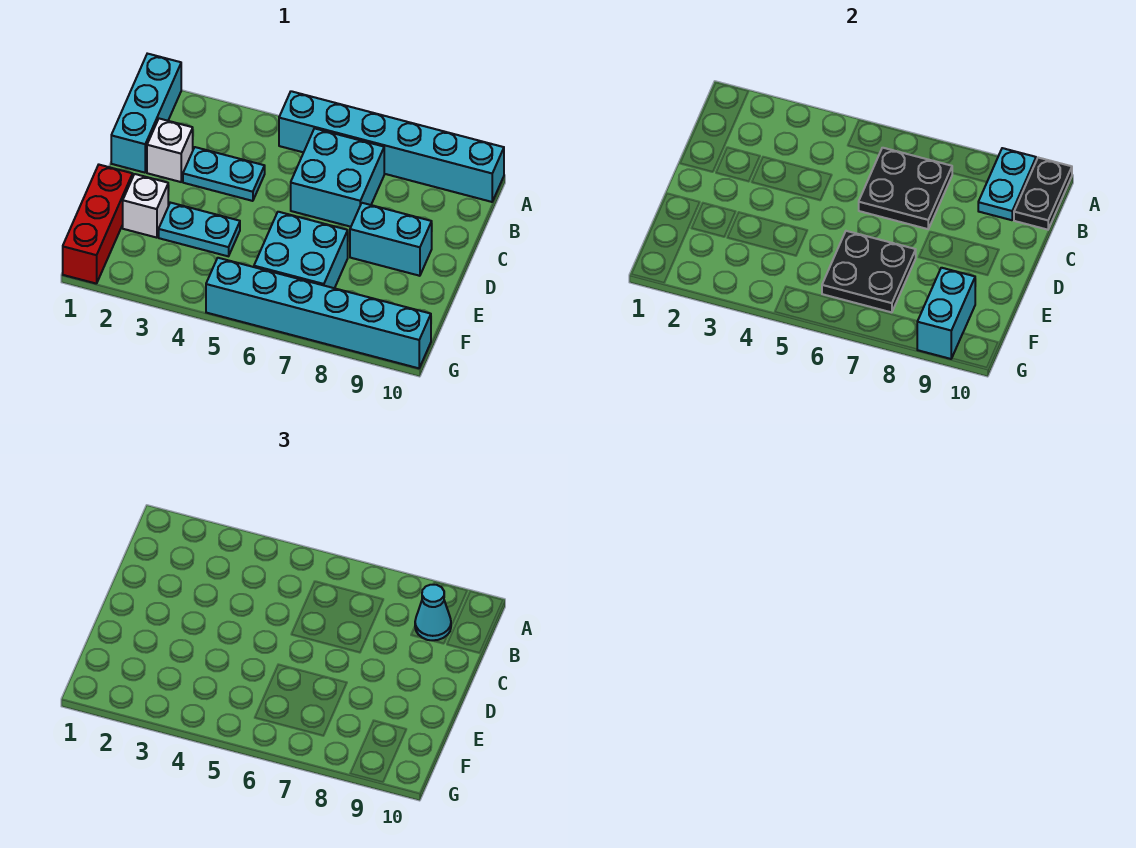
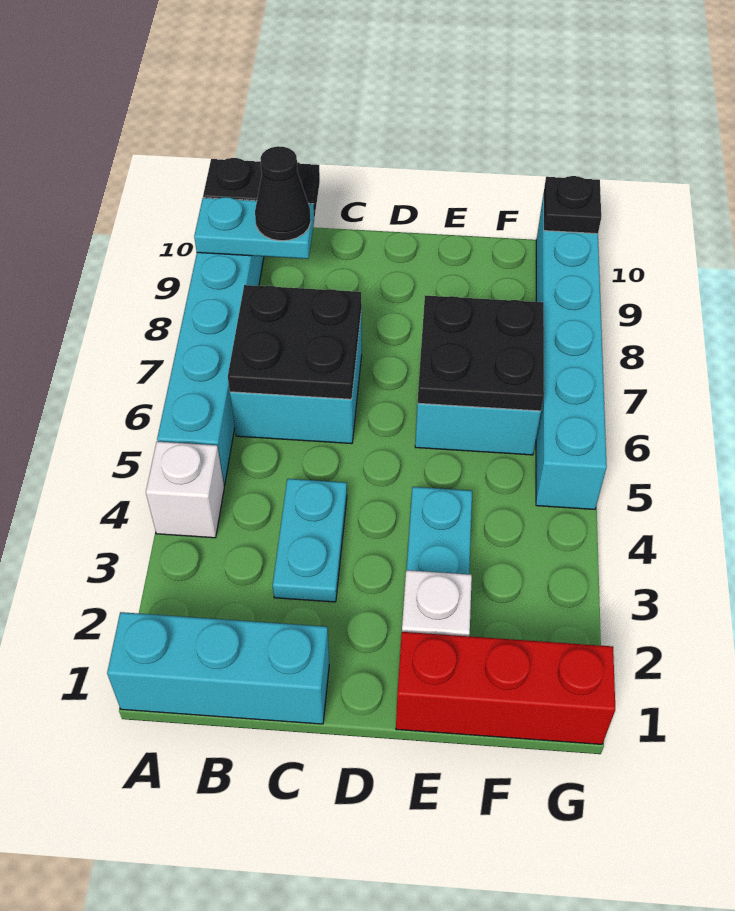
cyan cone B9 level 3 -> black cone B9 level 3
white brick C2 level 1 -> white brick A4 level 1
cyan brick D8:D9 level 1 -> none
cyan brick F9:G9 level 2 -> none
none -> black plate G10 level 2

